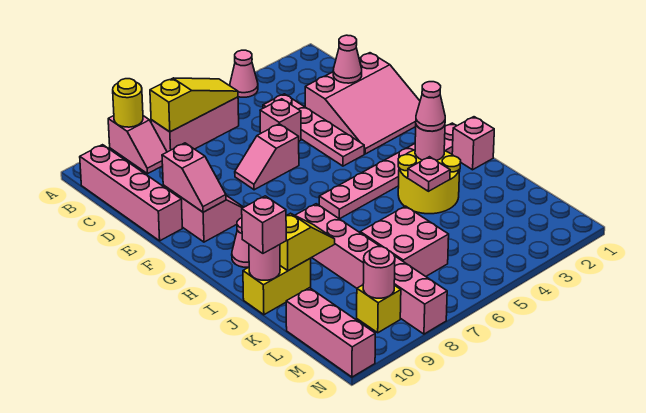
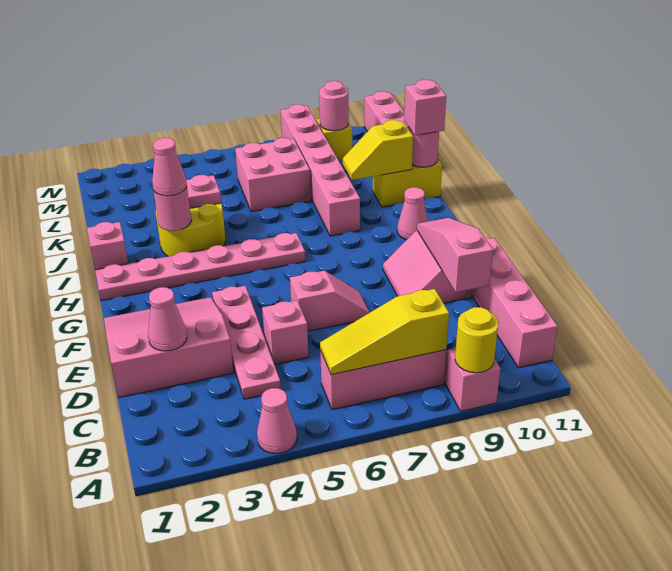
pink slope E10:F10 level 2 top E -> pink slope D10:F10 level 2 top D

